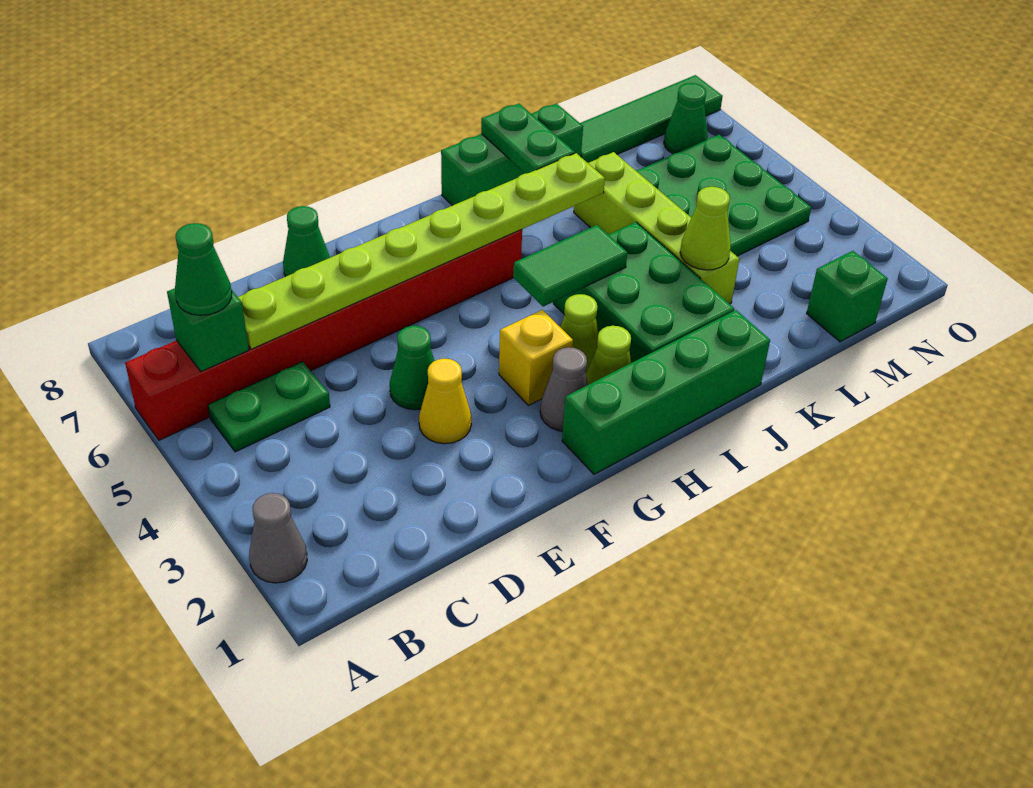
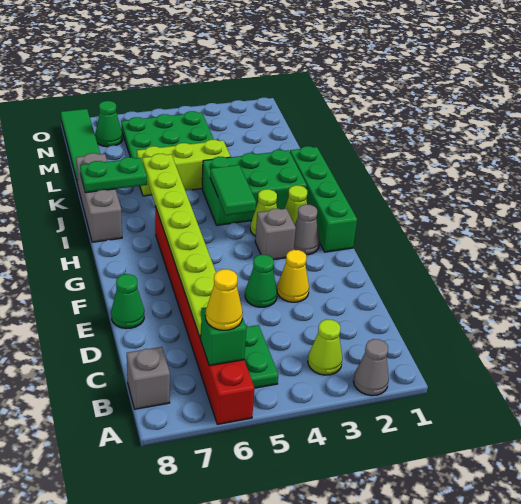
green cone B6 level 3 -> yellow cone B6 level 3
none -> grey brick B8 level 1
yellow brick G3 level 1 -> grey brick G3 level 1
green brick I8:K8 level 1 -> grey brick I8:K8 level 1
lime brick K3:K6 level 1 -> lime brick K4:K6 level 1
lime cone K3 level 2 -> lime cone B3 level 1
green brick M1 level 1 -> none

